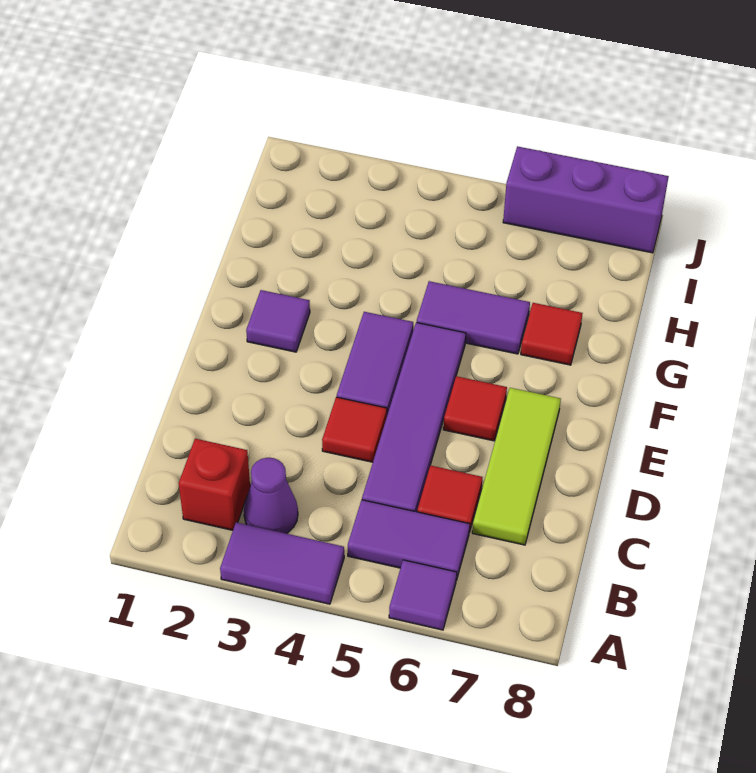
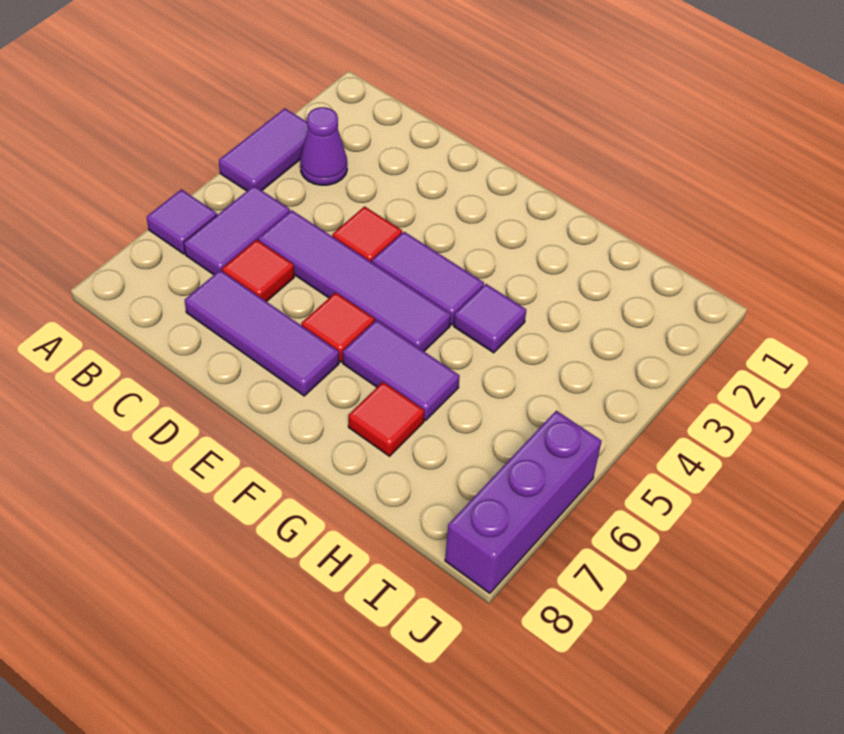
red brick B2 level 1 -> none
lime tile C7:E7 level 1 -> purple tile C7:E7 level 1
purple tile F2 level 1 -> purple tile G4 level 1
purple tile G5:G6 level 1 -> purple tile F6:G6 level 1

